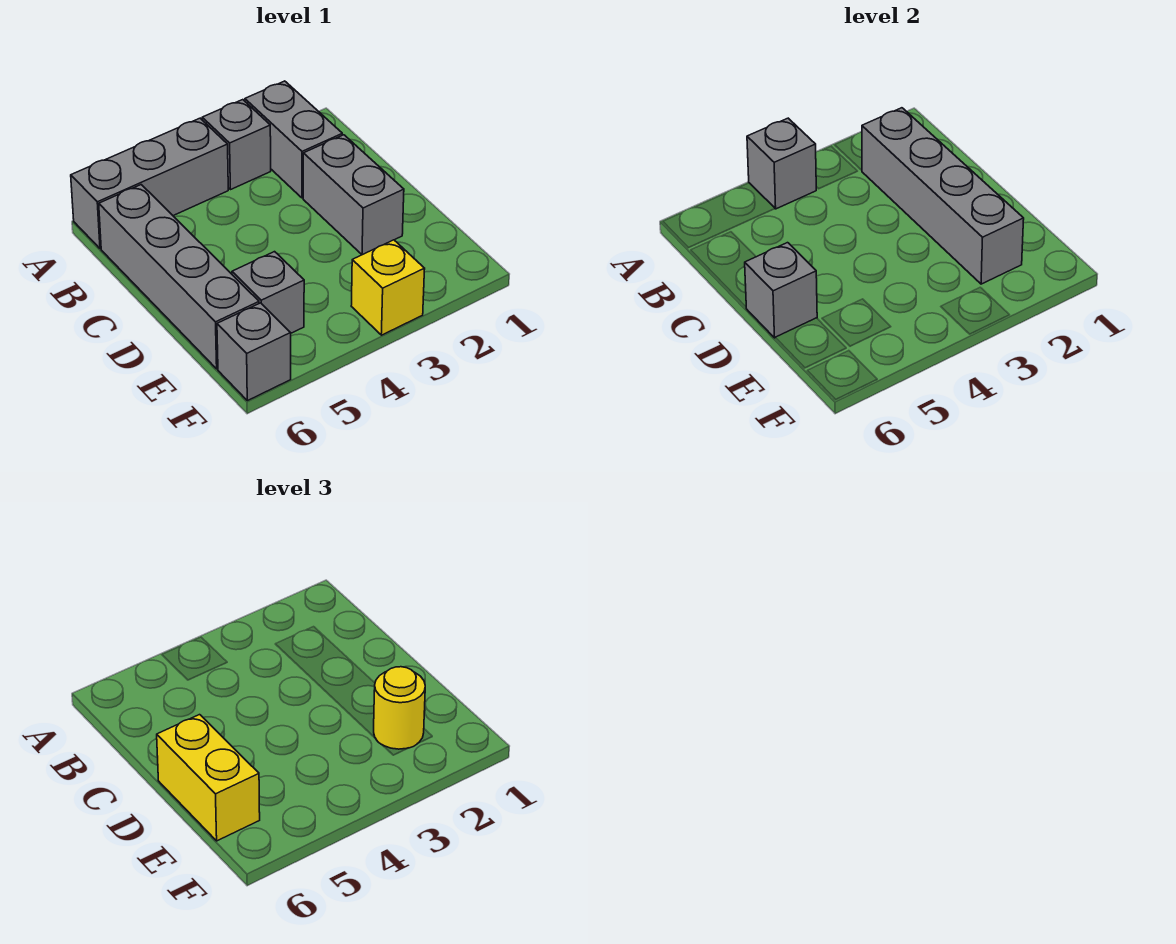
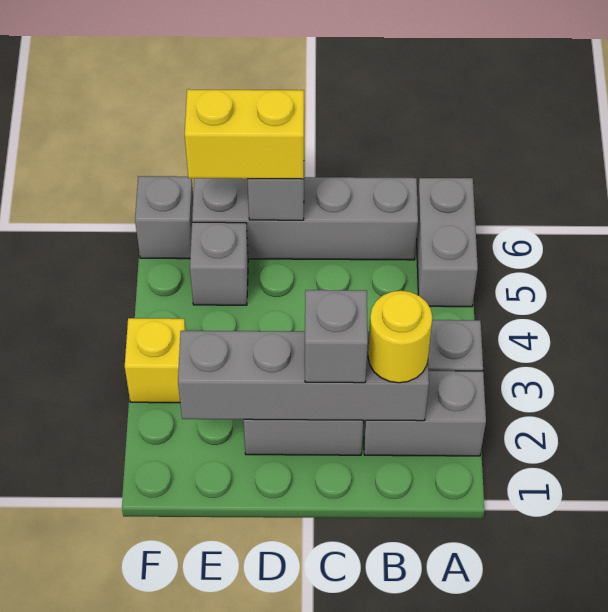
grey brick A4:A6 level 1 -> grey brick A5:A6 level 1
grey brick A4 level 2 -> grey brick C2 level 3
yellow round brick E2 level 3 -> yellow round brick B2 level 3

